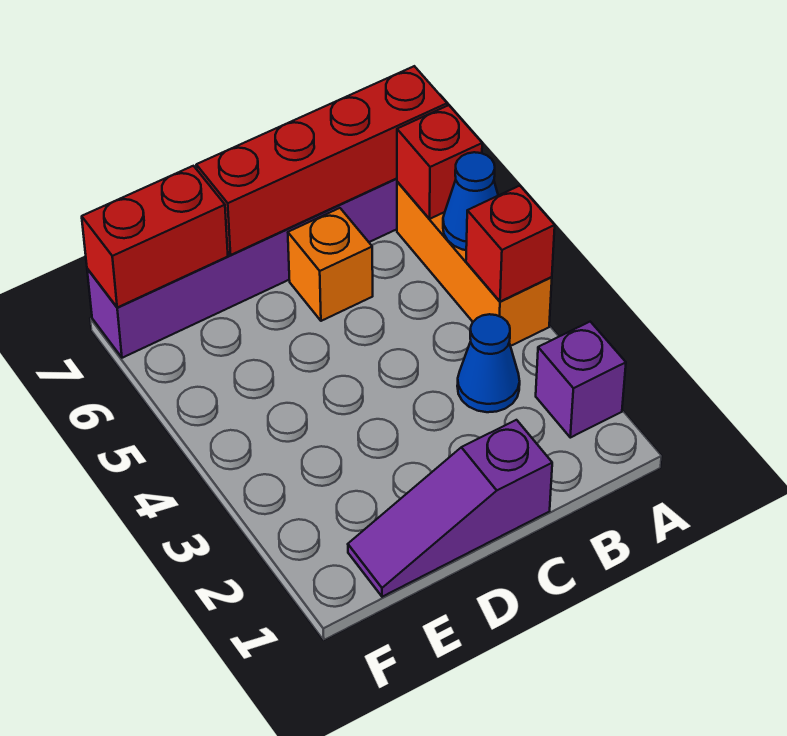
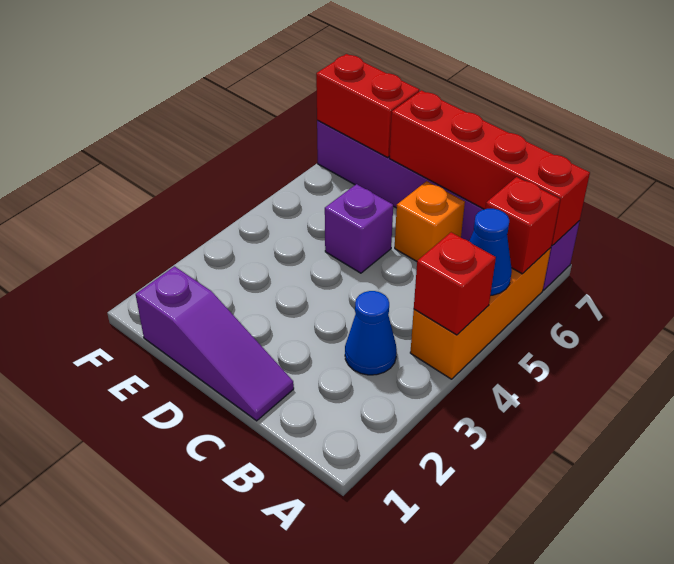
purple brick A2 level 1 -> purple brick D5 level 1
purple slope C1:E1 level 1 top C -> purple slope C1:E1 level 1 top E

